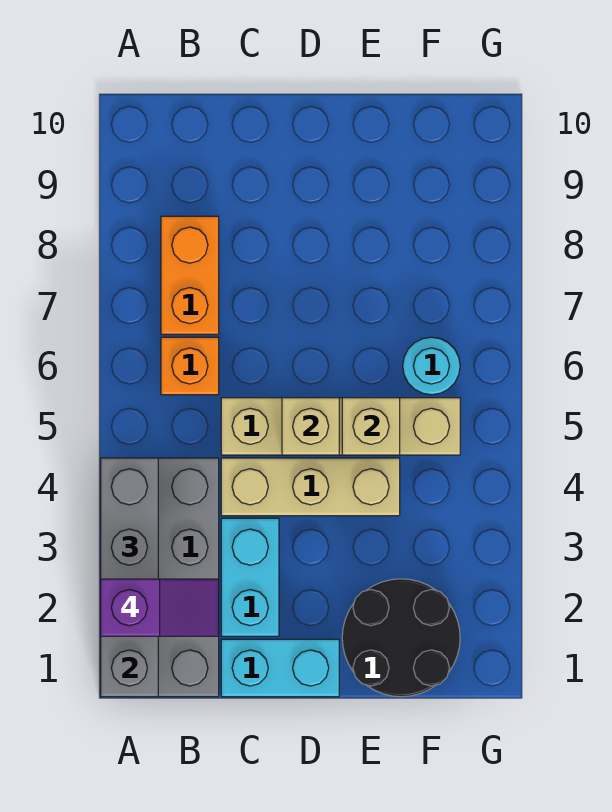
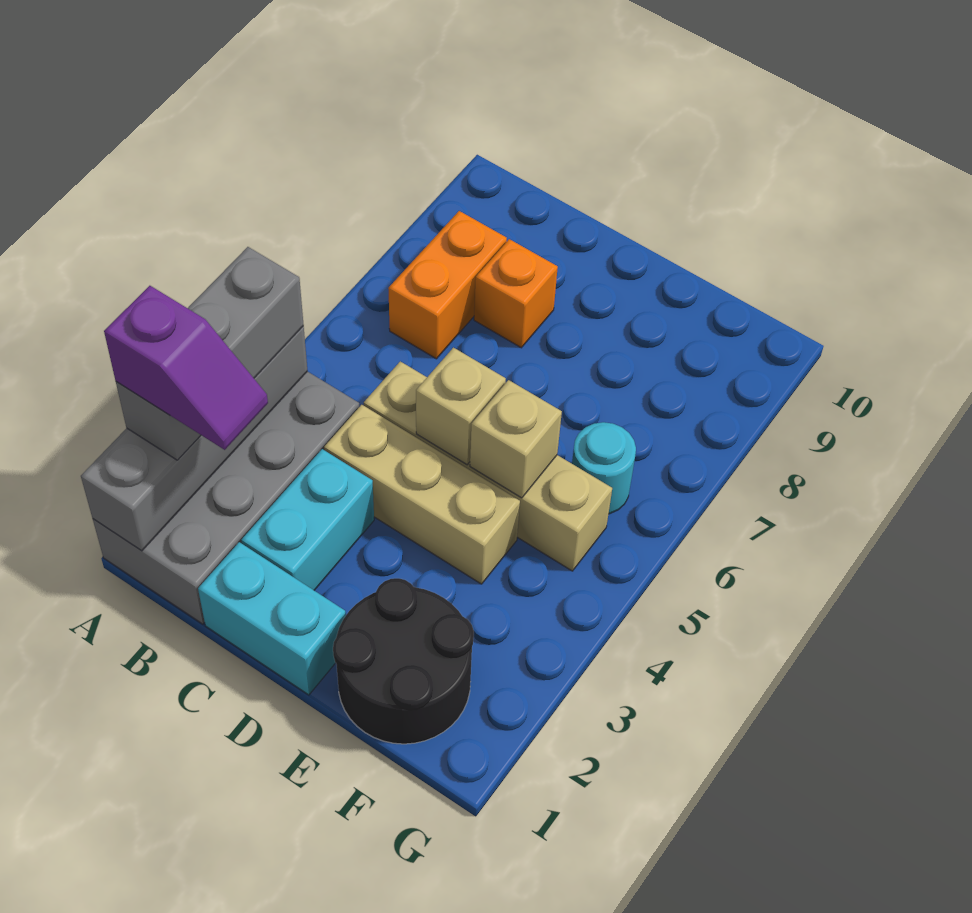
orange brick B6 level 1 -> orange brick C8 level 1

